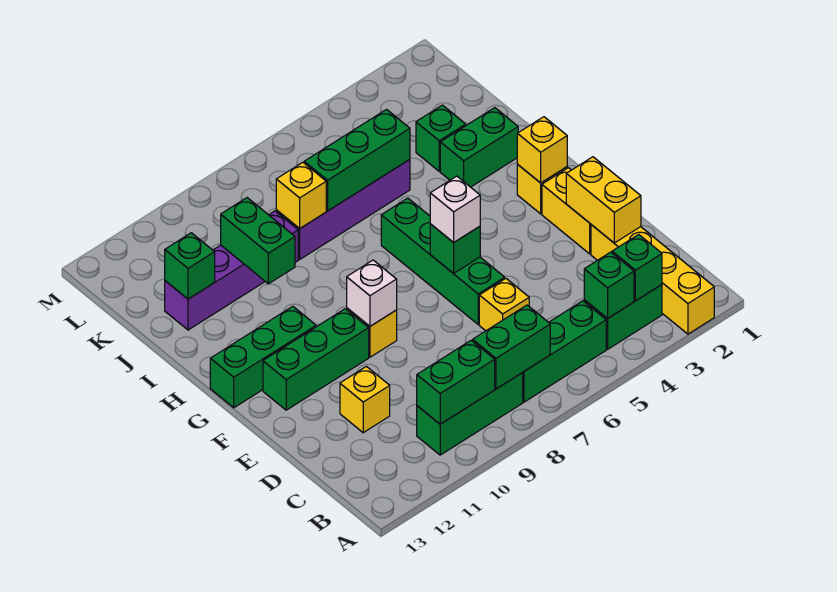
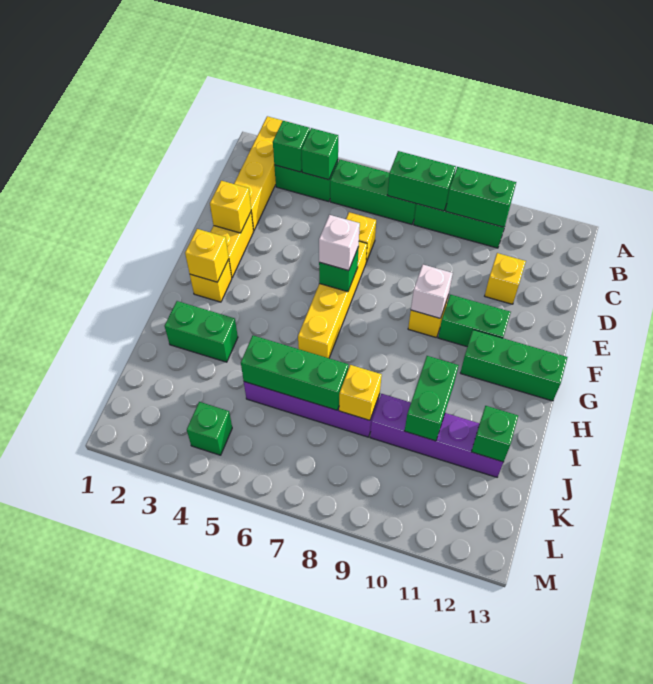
yellow brick D2:E2 level 2 -> yellow brick E2 level 2
green brick E6:H6 level 1 -> yellow brick E6:H6 level 1
green brick F10:F12 level 1 -> green brick F10:F11 level 1
green brick J3 level 1 -> green brick L4 level 1

